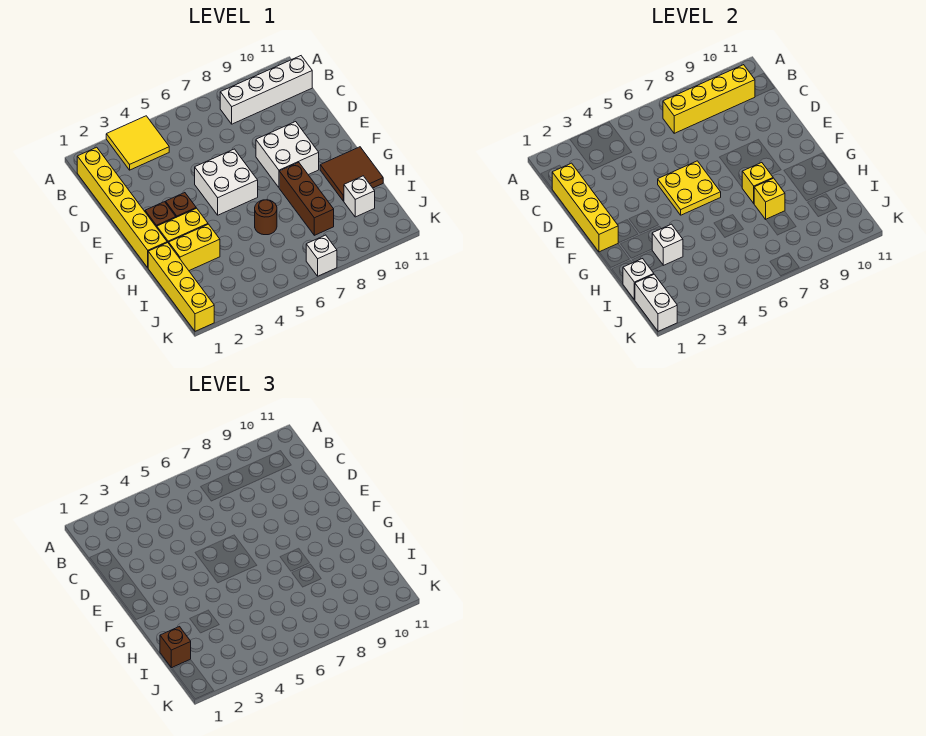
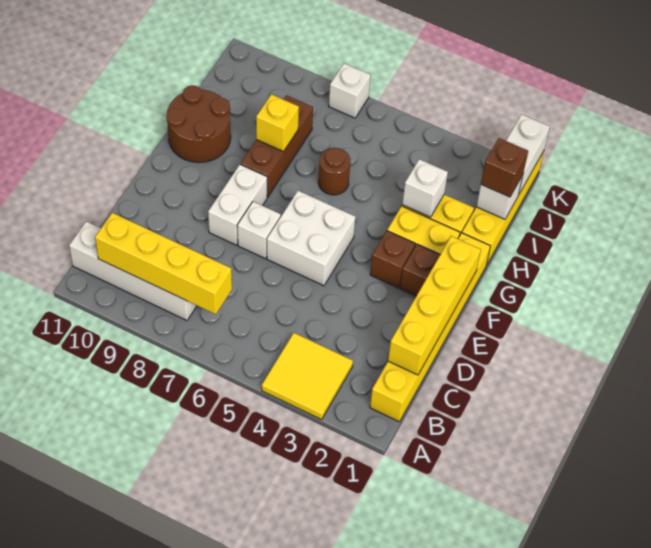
yellow plate E5:F6 level 2 -> none
white brick E8:F9 level 1 -> white brick E8:F8 level 1
yellow brick G8 level 2 -> none
brown tile G10:H11 level 1 -> brown round brick G10:H11 level 1
white brick I10 level 1 -> white brick E7 level 1

